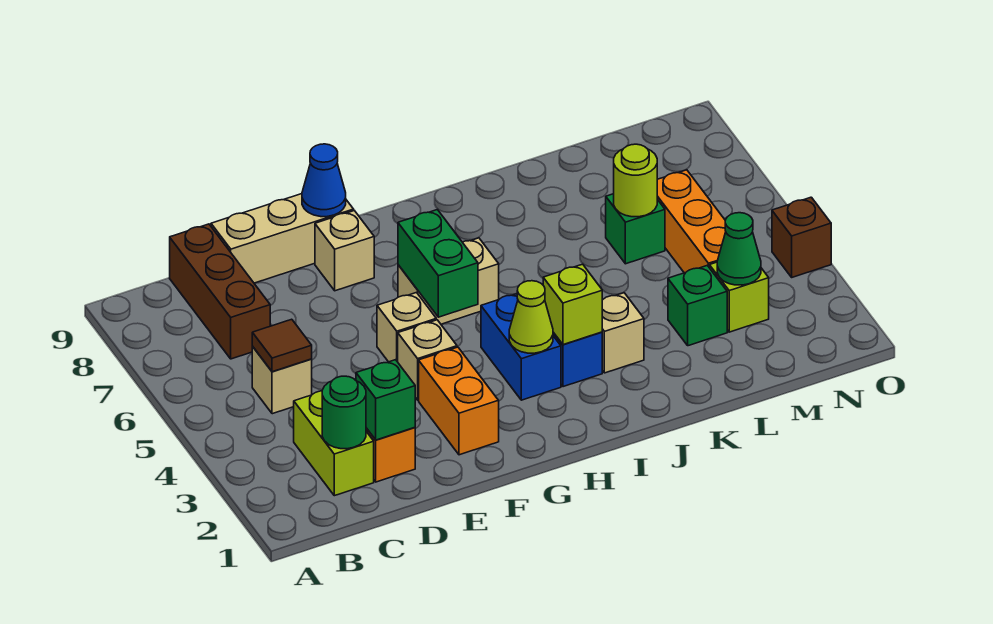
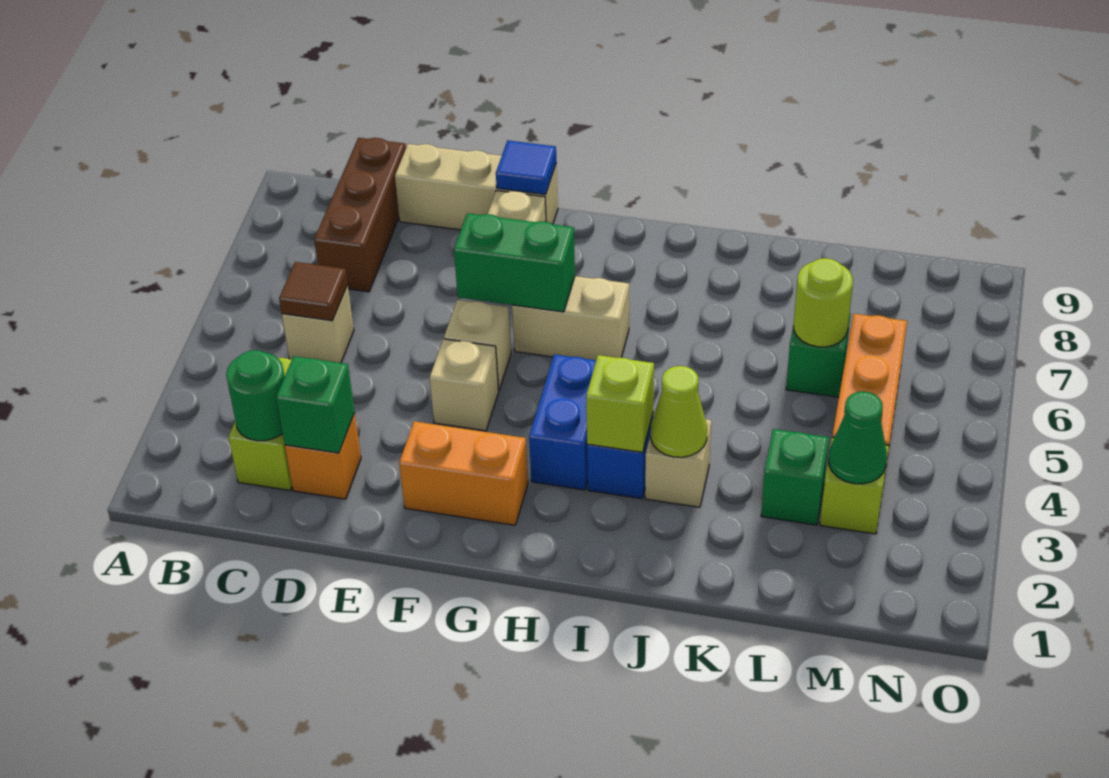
orange brick F2:F3 level 1 -> orange brick F2:G2 level 1
blue cone F9 level 2 -> blue tile F9 level 2
green brick G5:G6 level 2 -> green brick F6:G6 level 2
lime cone H3 level 2 -> lime cone J3 level 2
brown brick O4 level 1 -> none

